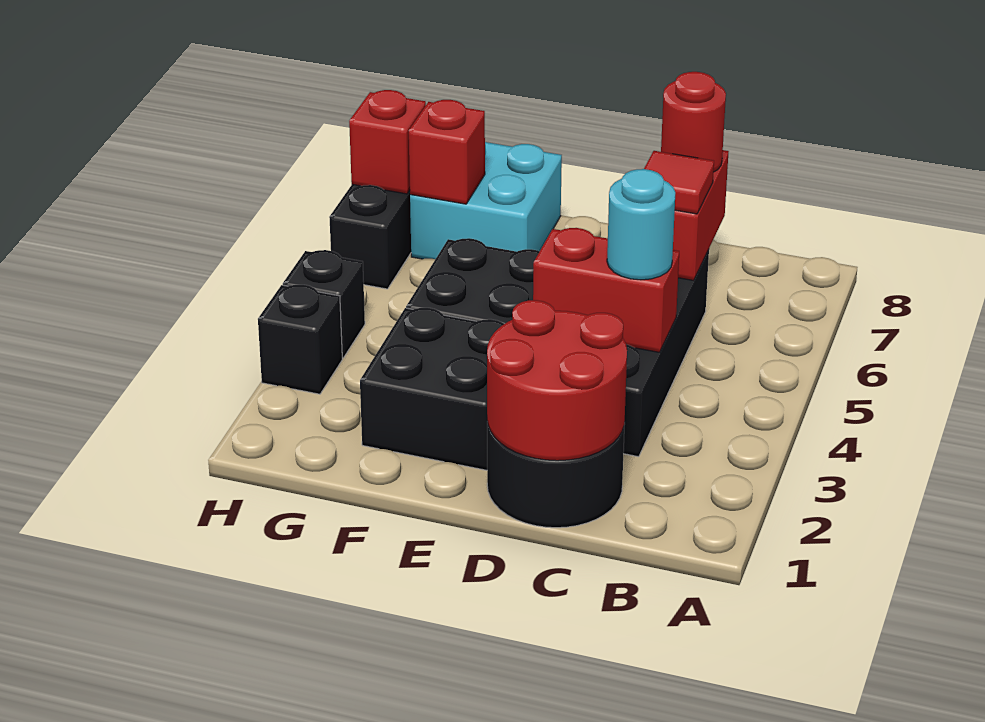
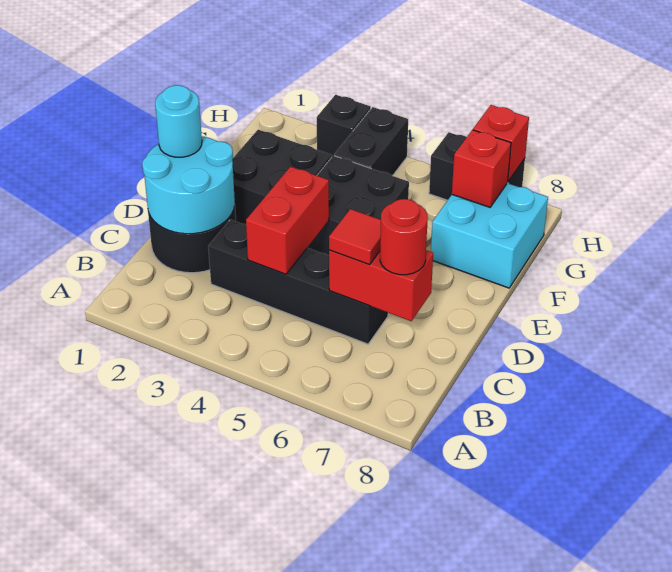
red round brick C1:D2 level 2 -> cyan round brick C1:D2 level 2
cyan round brick C4 level 3 -> cyan round brick D1 level 3
black brick H4 level 1 -> black brick G4:H4 level 1

